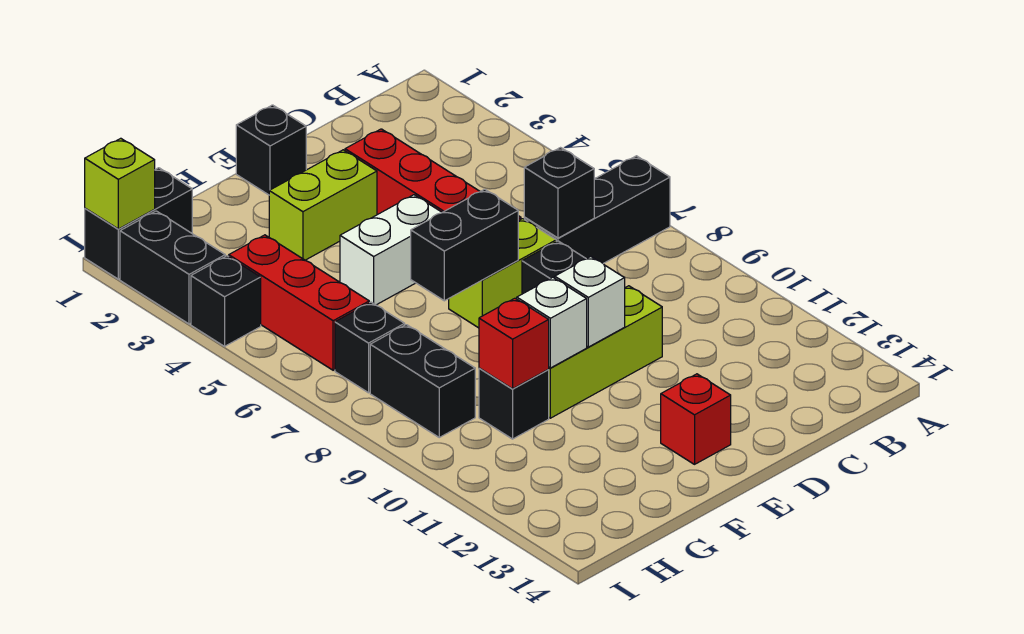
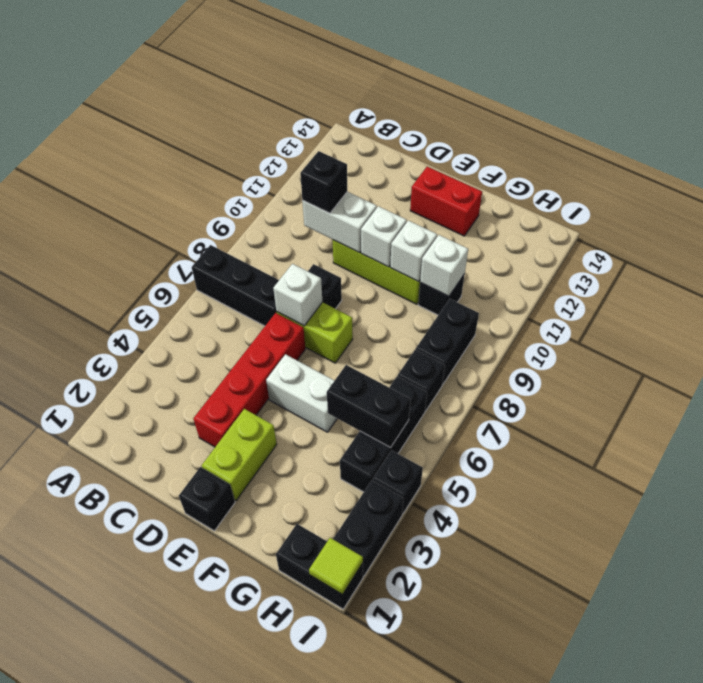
black brick C7 level 2 -> black brick C10 level 3
none -> white brick C10:D10 level 2
none -> white brick D7 level 2
lime brick E3:F3 level 1 -> lime brick E2:E3 level 1
black brick E7:F7 level 2 -> black brick G5:H5 level 2
red brick E13 level 1 -> red brick E13:F13 level 1
red brick G10 level 2 -> white brick G10 level 2
red brick H4:H6 level 1 -> black brick H4:H6 level 1
lime brick I1 level 2 -> lime tile I1 level 2

